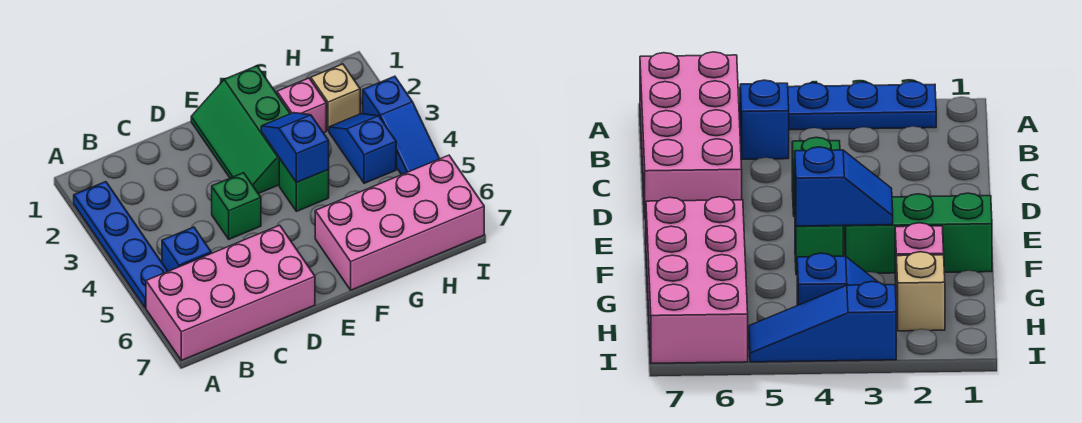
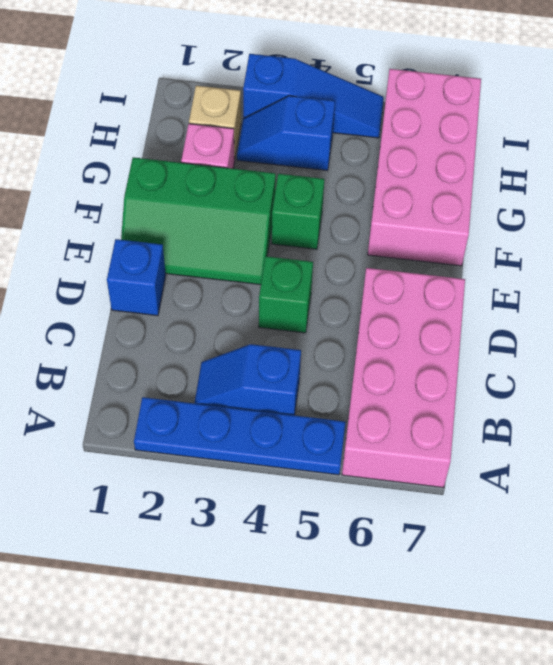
blue brick B5 level 1 -> blue brick D1 level 1
blue slope F3:F4 level 2 top 4 -> blue slope B3:B4 level 1 top 4

